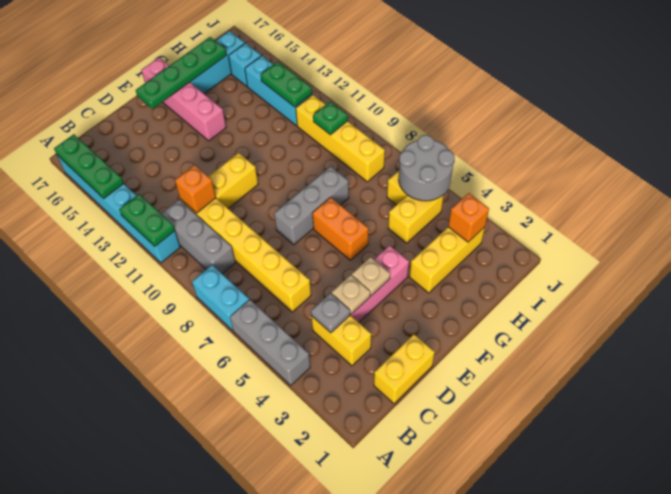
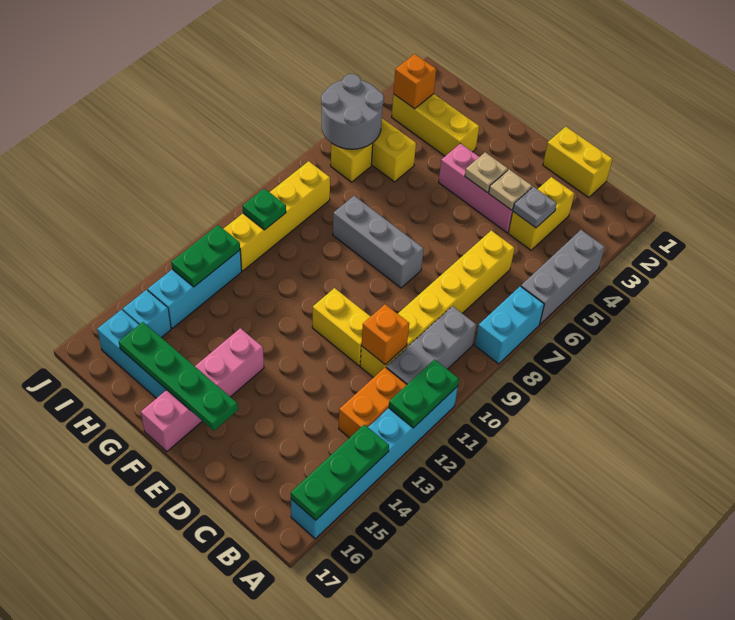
orange brick F6:F7 level 1 -> orange brick B12:B13 level 1

